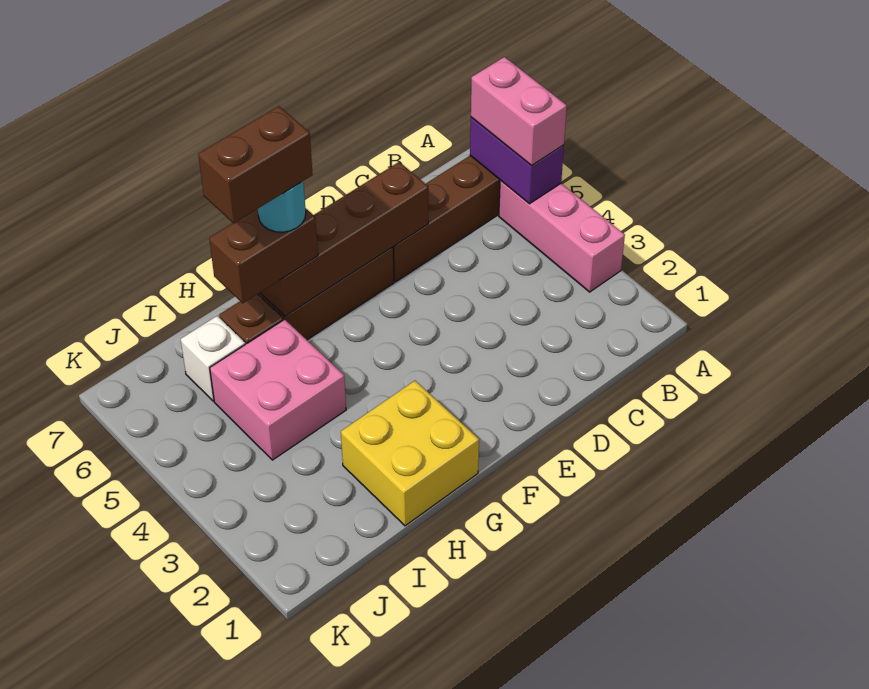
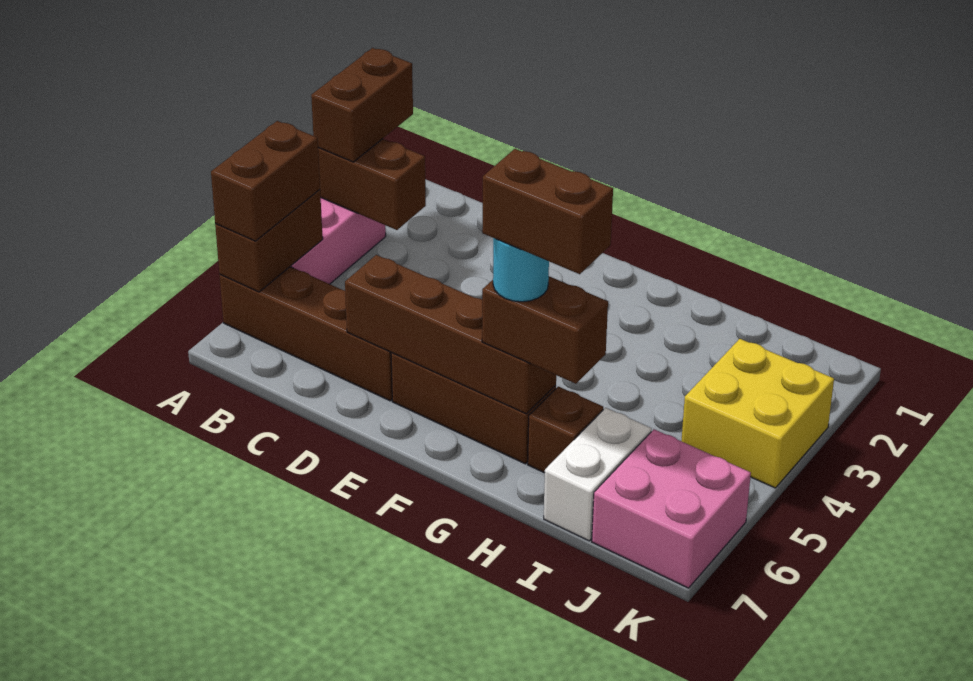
none -> brown brick A2:A3 level 3
none -> brown brick A3:B3 level 2
purple brick A5:A6 level 2 -> brown brick A5:A6 level 2
pink brick A5:A6 level 3 -> brown brick A5:A6 level 3
yellow brick G1:H2 level 1 -> yellow brick J3:K4 level 1
pink brick H4:I5 level 1 -> pink brick J6:K7 level 1
white brick I6 level 1 -> white brick I6:I7 level 1

